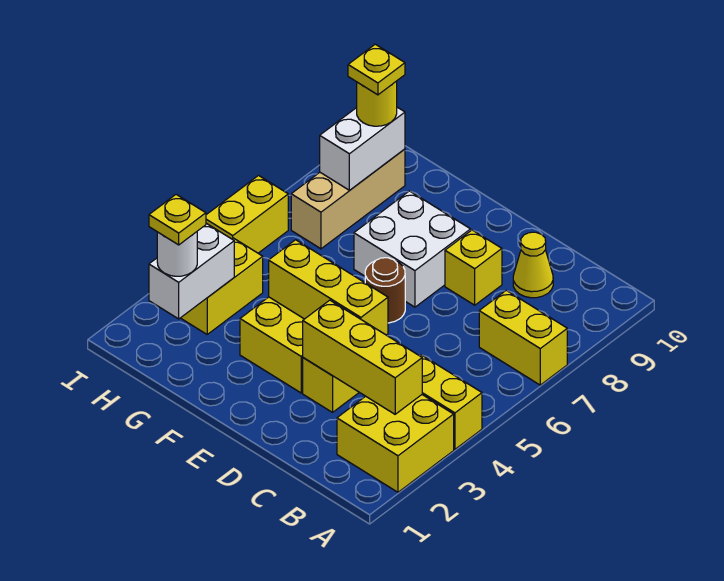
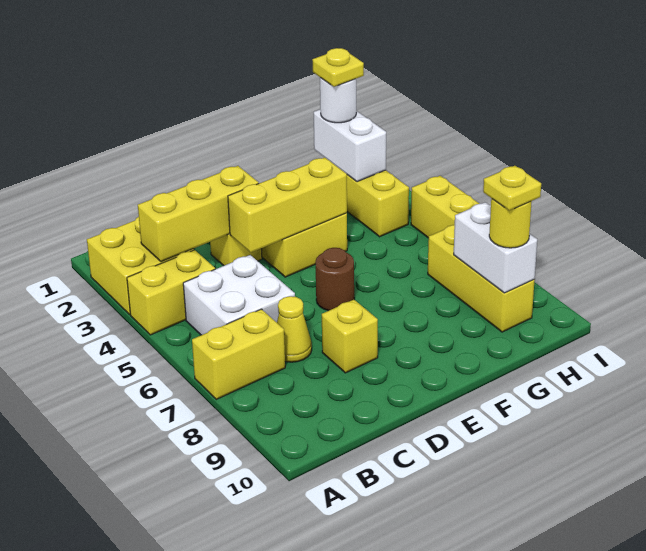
yellow cone C9 level 1 -> yellow cone C7 level 1
white brick E7:F8 level 1 -> white brick B5:C6 level 1
tan brick H7:H9 level 1 -> yellow brick H7:H9 level 1

